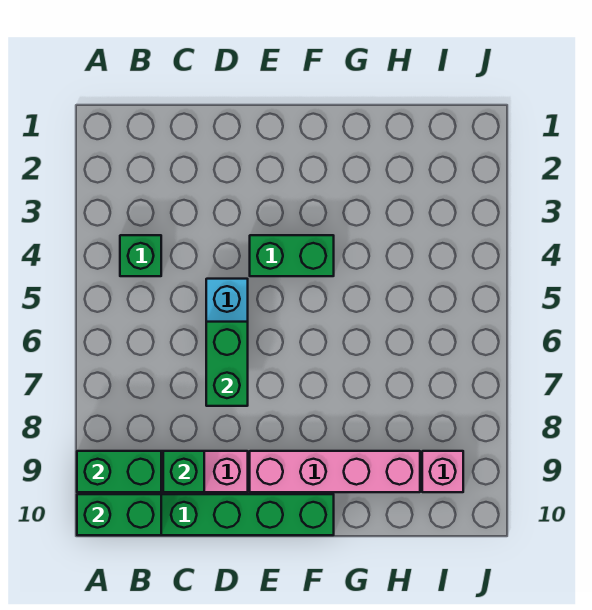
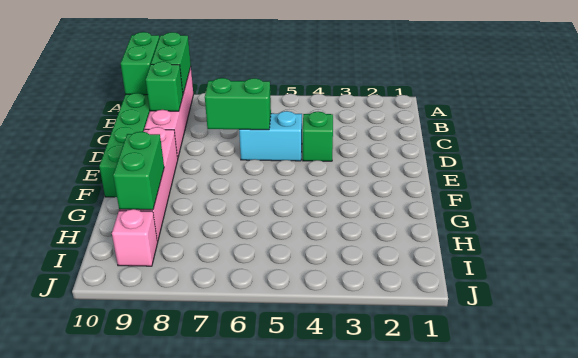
green brick B4 level 1 -> green brick D4 level 1
green brick E4:F4 level 1 -> green brick G9:H9 level 2

